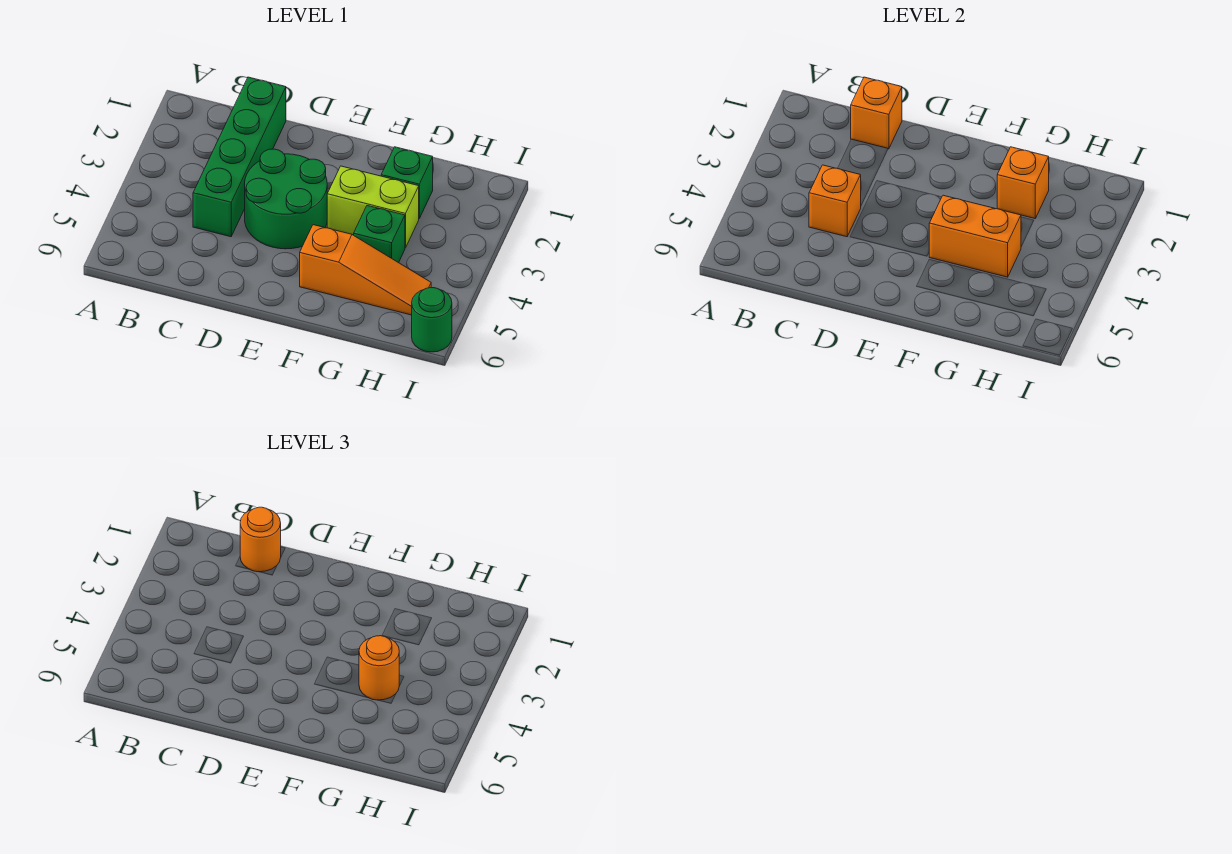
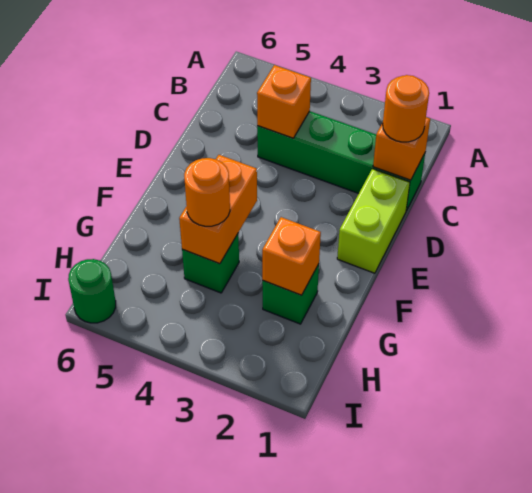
green round brick D3:E4 level 1 -> none
lime brick F3:G3 level 1 -> lime brick D1:E1 level 1
orange slope F5:H5 level 1 top F -> none

